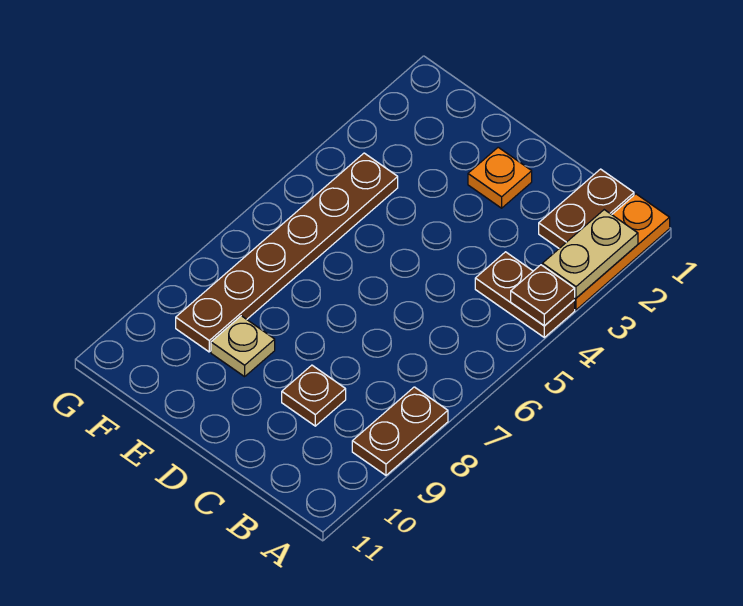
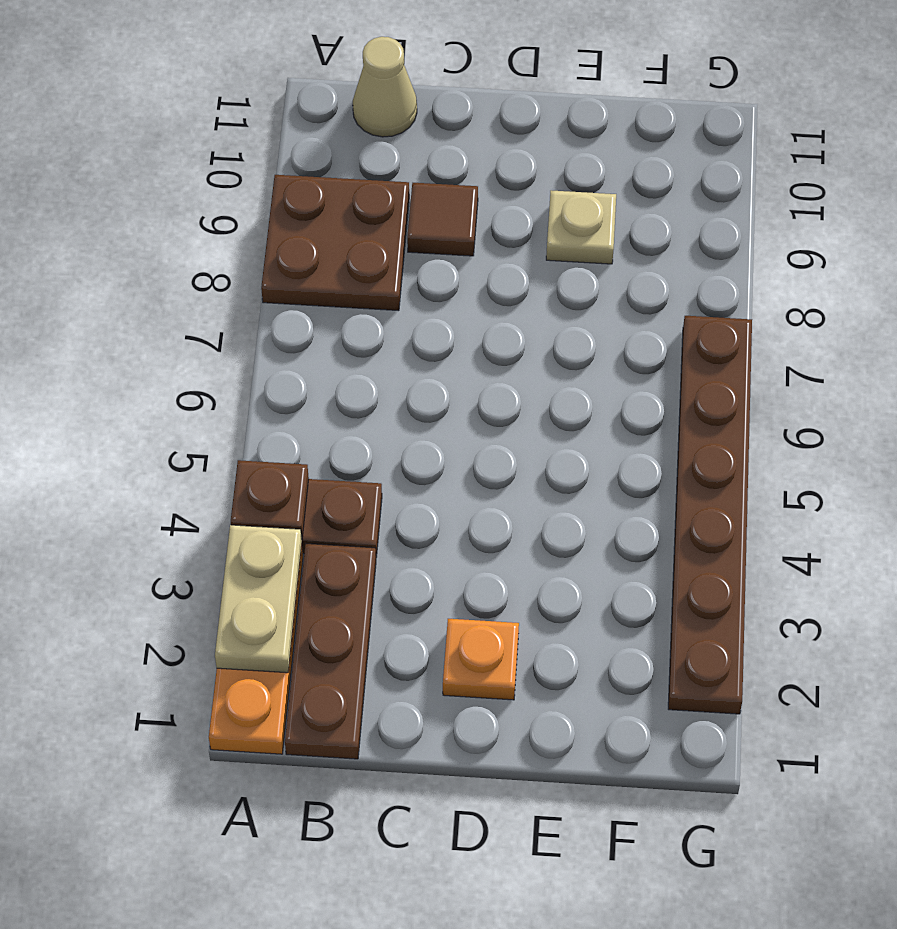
brown plate A8:A9 level 1 -> brown plate A8:B9 level 1
brown plate B1:B2 level 1 -> brown plate B1:B3 level 1
none -> tan cone B11 level 1
brown plate C9 level 1 -> brown tile C9 level 1
brown plate F4:F9 level 1 -> brown plate G2:G7 level 1

